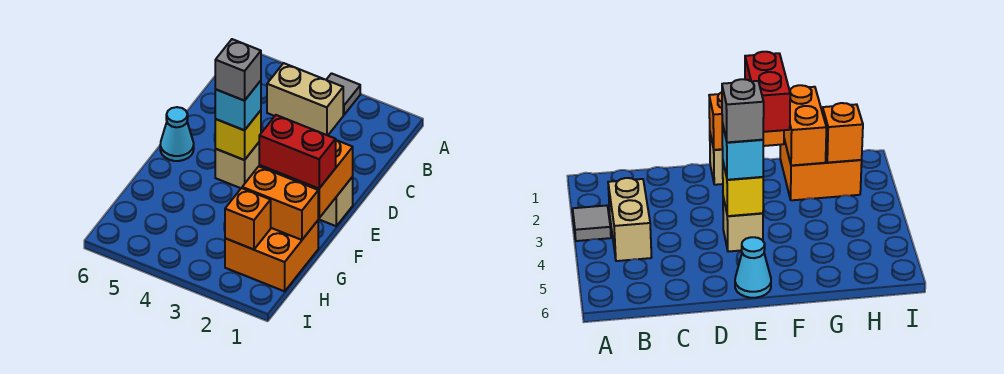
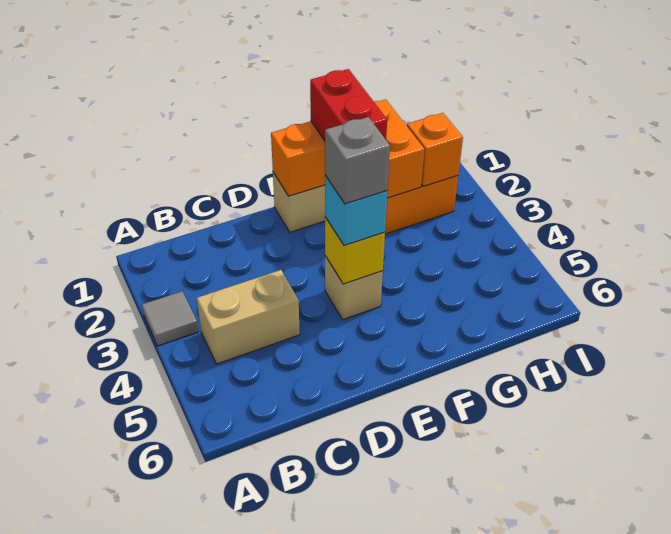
tan brick B3:B4 level 1 -> tan brick B4:C4 level 1
cyan cone E6 level 1 -> none

